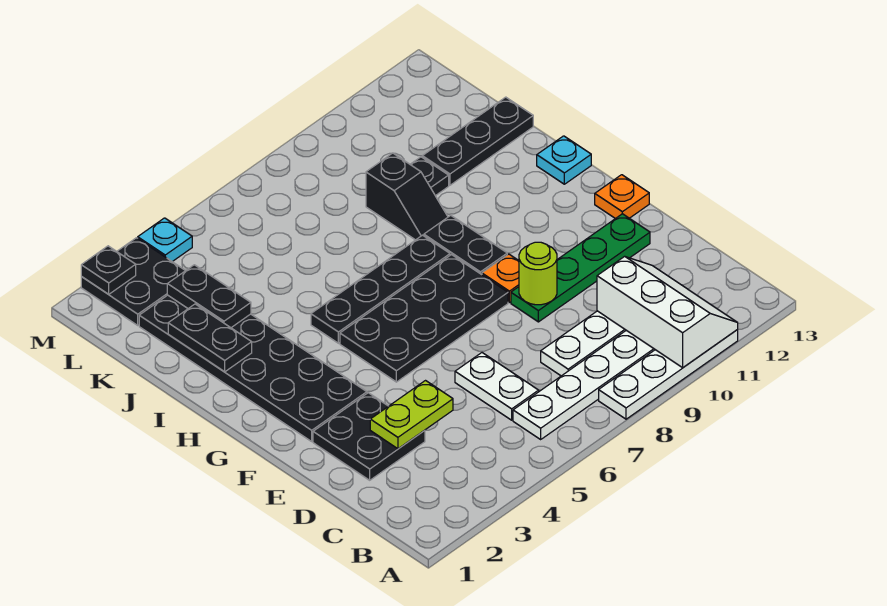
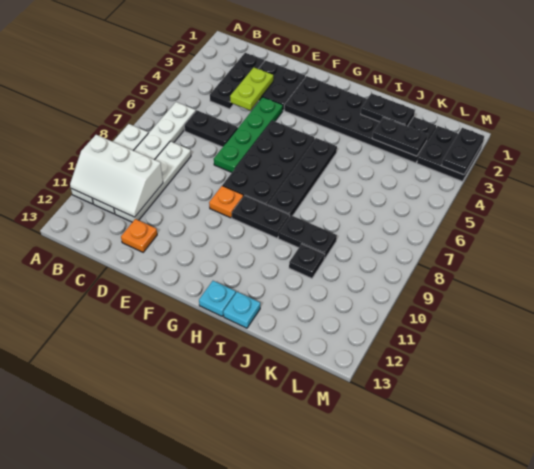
white plate C6:D6 level 1 -> black plate C6:D6 level 1
green plate E9:E12 level 1 -> green plate E4:E7 level 1
lime round brick E9 level 2 -> none
orange plate F13 level 1 -> orange plate D12 level 1
black slope I9:J9 level 1 top J -> black plate I9:J9 level 1
black plate J11:J13 level 1 -> black plate C2:C4 level 1
black plate M2 level 2 -> black plate M2:M3 level 2
cyan plate M4 level 1 -> cyan plate I13 level 1

